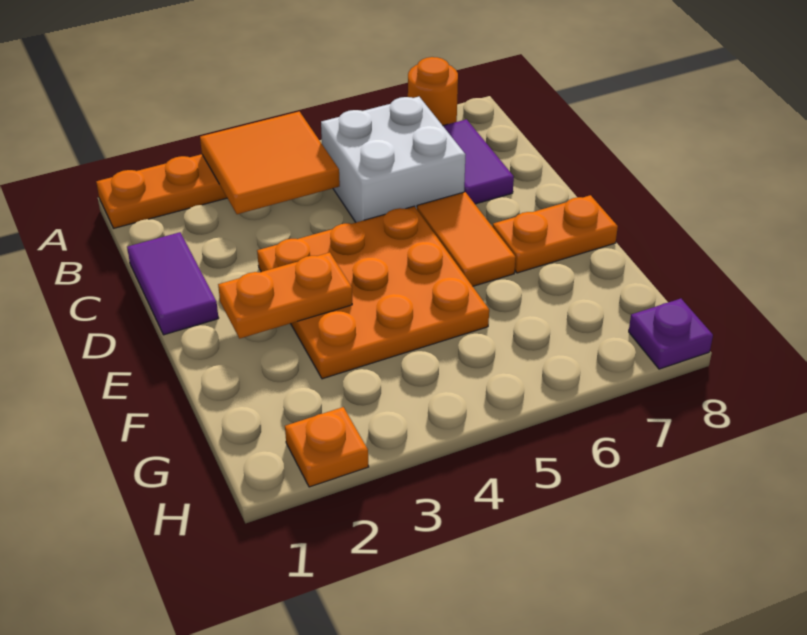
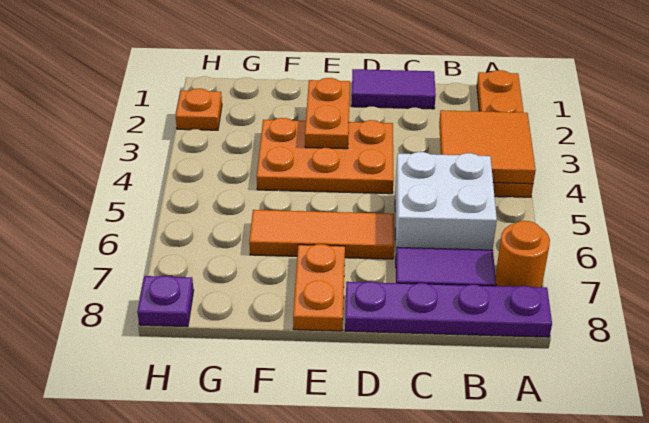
none -> purple plate A8:D8 level 1
orange plate D3:F5 level 1 -> orange plate D3:F4 level 1
orange tile D6:E6 level 1 -> orange tile D6:F6 level 1

